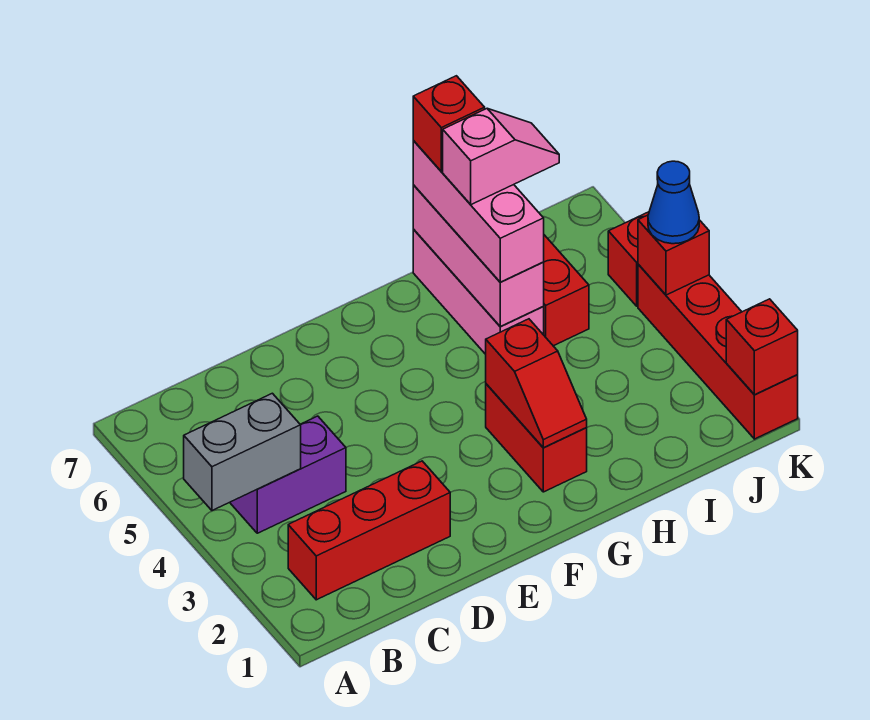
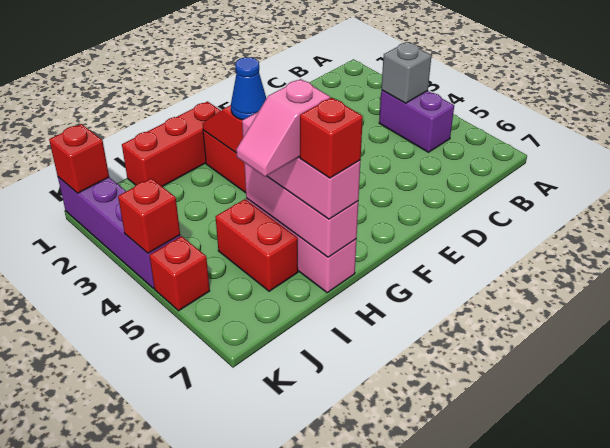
grey brick A4:B4 level 2 -> grey brick B4 level 2
red brick B2:D2 level 1 -> red brick G1:I1 level 1
purple brick B4:C4 level 1 -> purple brick B4:B5 level 1
red brick K1:K4 level 1 -> purple brick K1:K4 level 1
blue cone K4 level 3 -> blue cone G3 level 3

